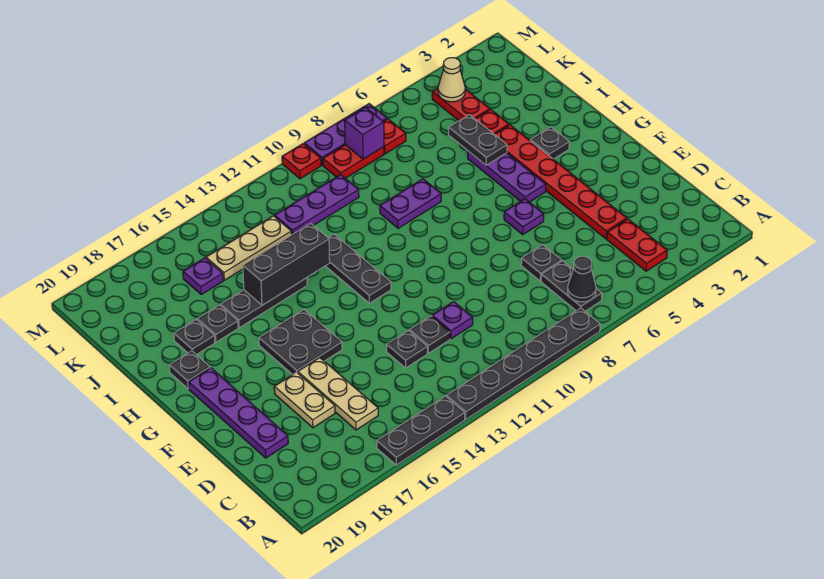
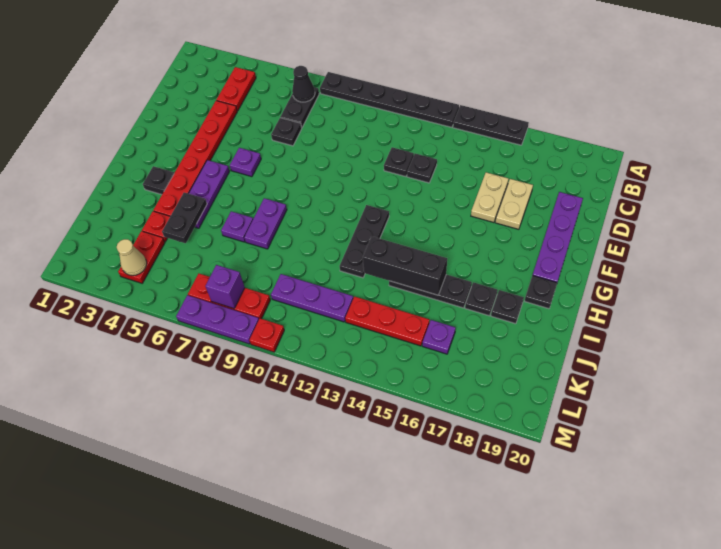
tan plate C16:E16 level 1 -> tan plate D16:E16 level 1
purple plate D11 level 1 -> purple plate I7 level 1
black plate F15:G16 level 1 -> none
purple plate I8:I9 level 1 -> purple plate H8:I8 level 1
tan plate K13:K15 level 1 -> red plate K13:K15 level 1

